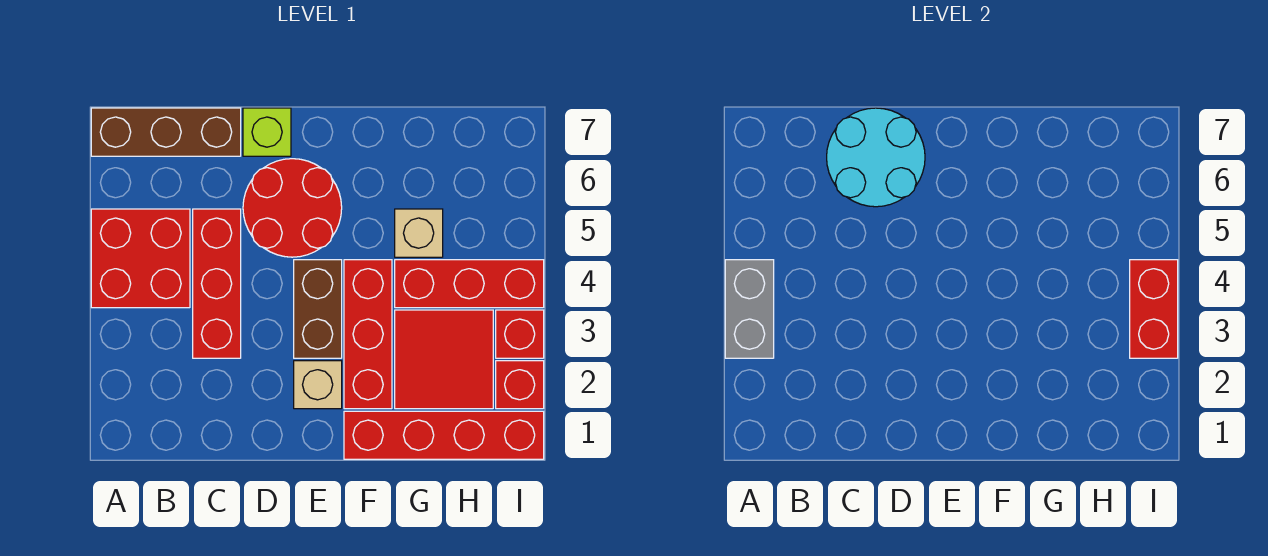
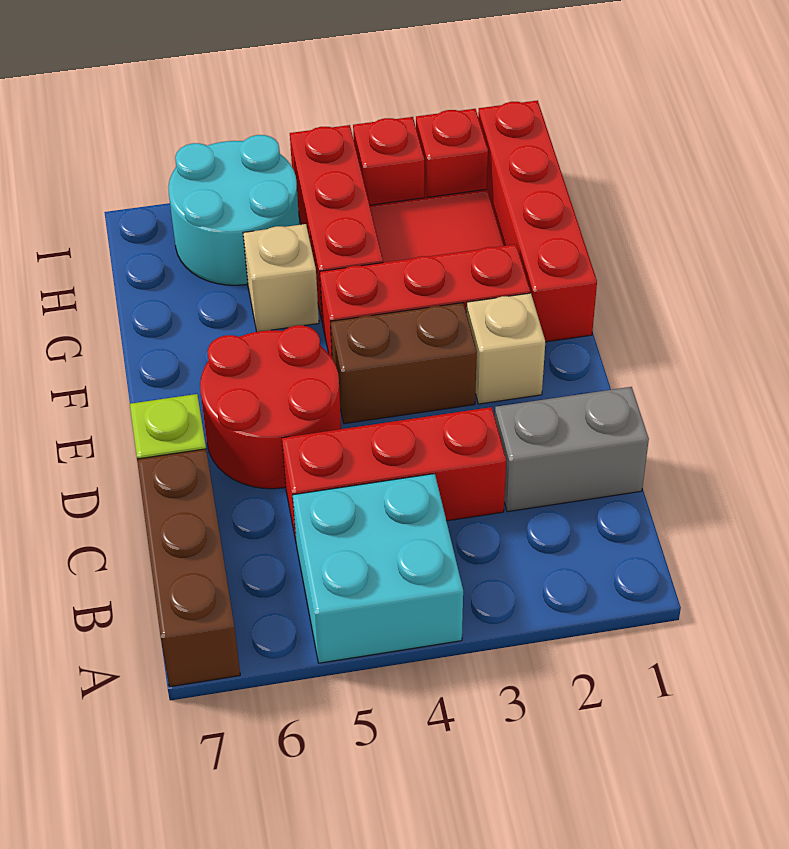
grey brick A3:A4 level 2 -> grey brick C1:C2 level 1
red brick A4:B5 level 1 -> cyan brick A4:B5 level 1
cyan round brick C6:D7 level 2 -> cyan round brick H5:I6 level 1
red brick I3:I4 level 2 -> none

